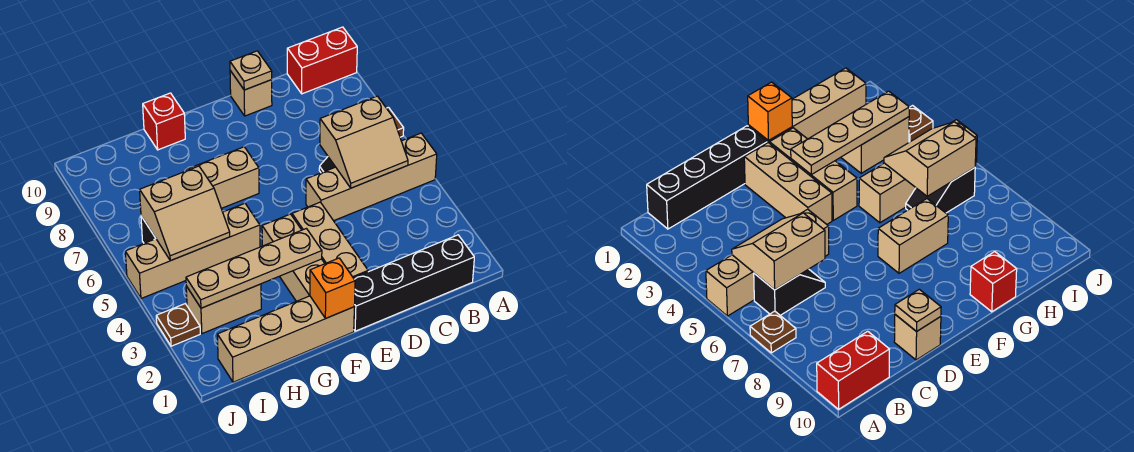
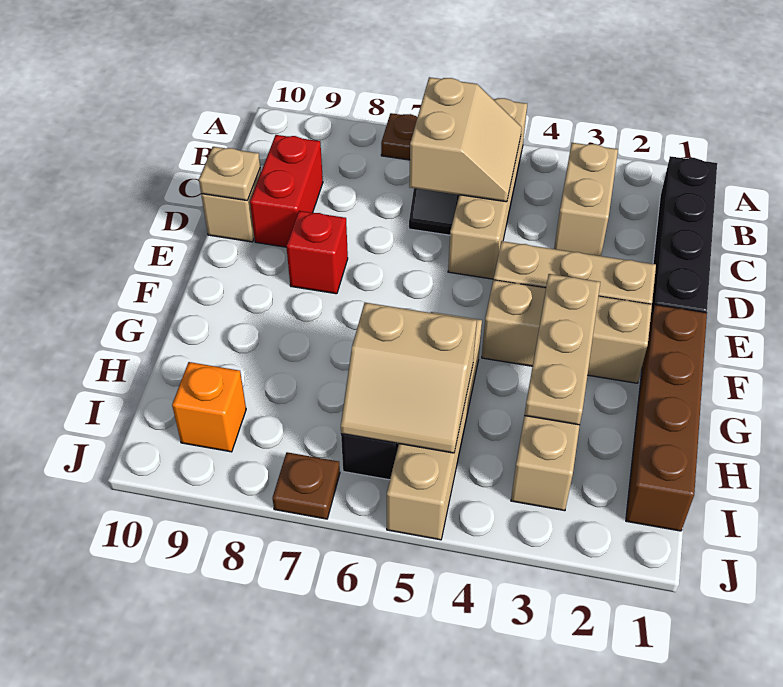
red brick A10:B10 level 1 -> red brick C9:D9 level 1
tan brick F1:I1 level 1 -> brown brick F1:I1 level 1
orange brick F1 level 2 -> orange brick I9 level 1
tan plate F3:I3 level 2 -> tan plate F3:H3 level 2
tan brick F7:G7 level 1 -> tan brick B3:C3 level 1
red brick G10 level 1 -> red brick E8 level 1
tan slope H5:I6 level 2 top 6 -> tan slope H5:I6 level 2 top H
brown plate J3 level 1 -> brown plate J7 level 1

